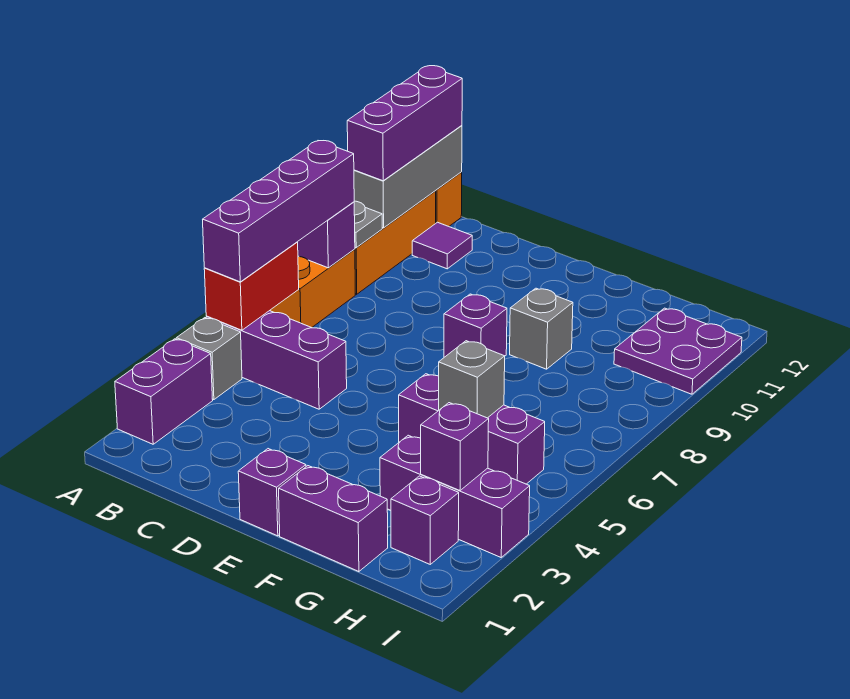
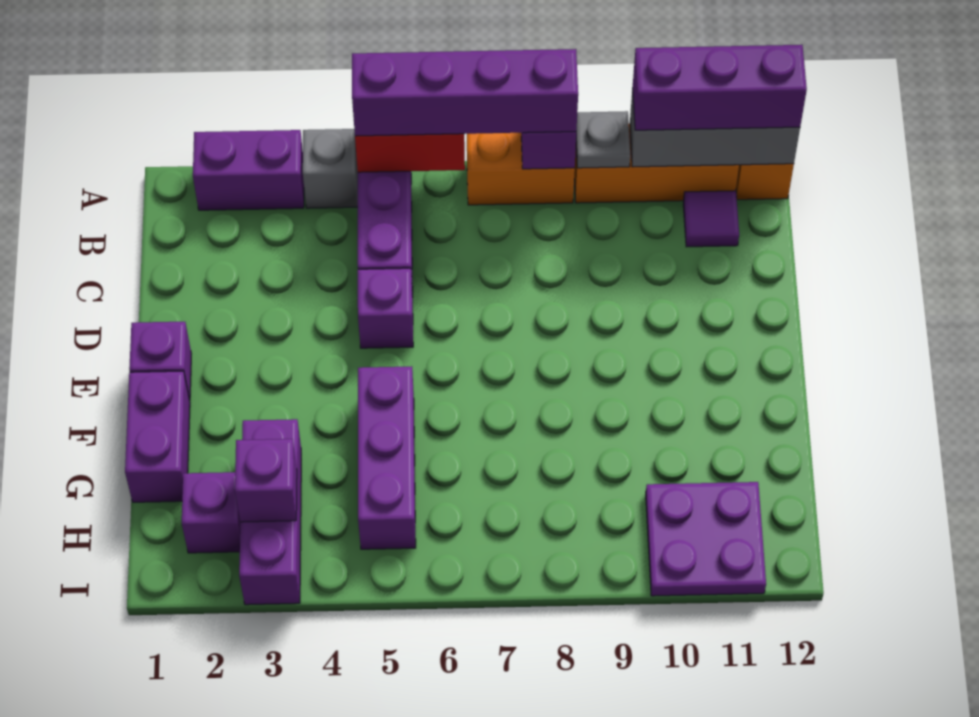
purple brick E8 level 1 -> purple brick D5 level 1
grey brick F9 level 1 -> none
grey brick G5 level 2 -> none

